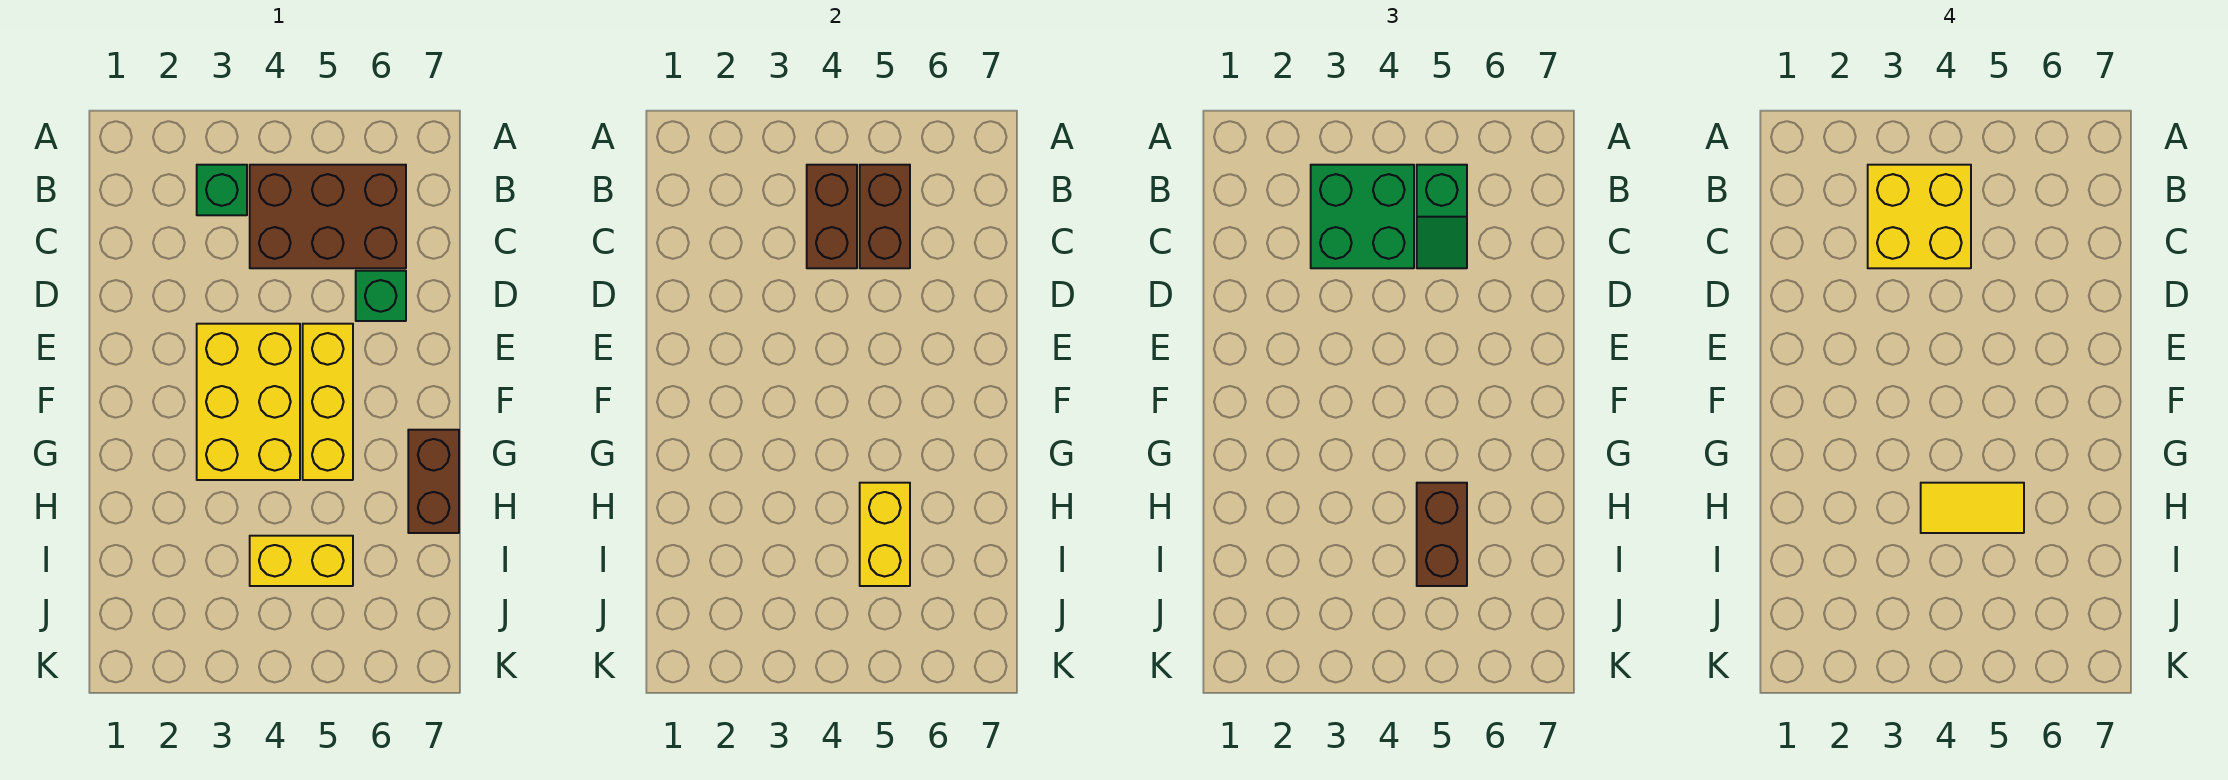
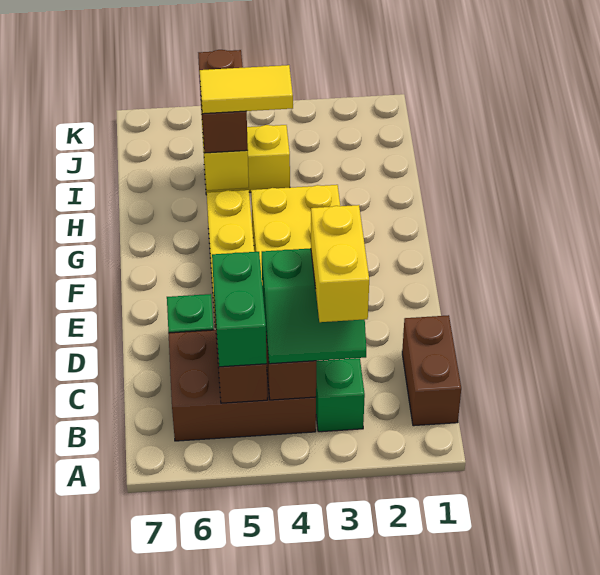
green brick B3:C4 level 3 -> green slope B3:C4 level 3 top C
yellow brick B3:C4 level 4 -> yellow brick B3:C3 level 4
green slope B5:C5 level 3 top B -> green brick B5:C5 level 3
brown brick G7:H7 level 1 -> brown brick B1:C1 level 1

